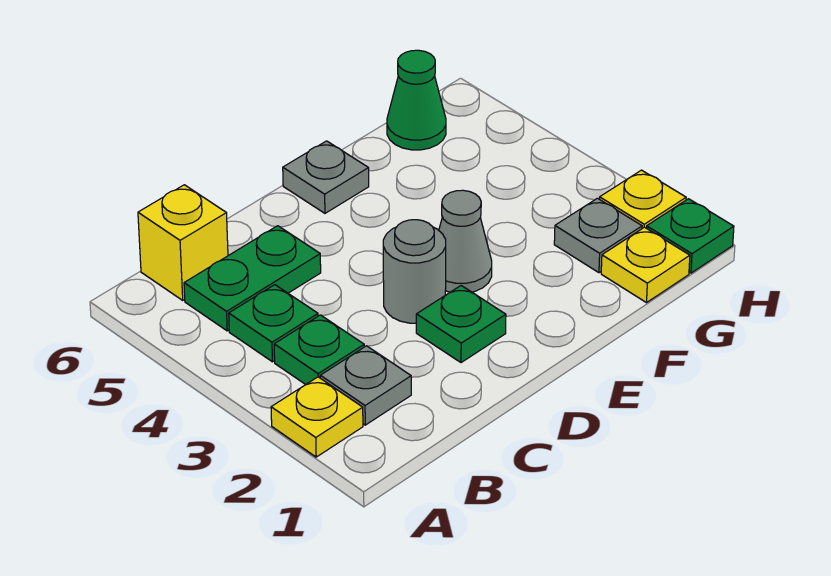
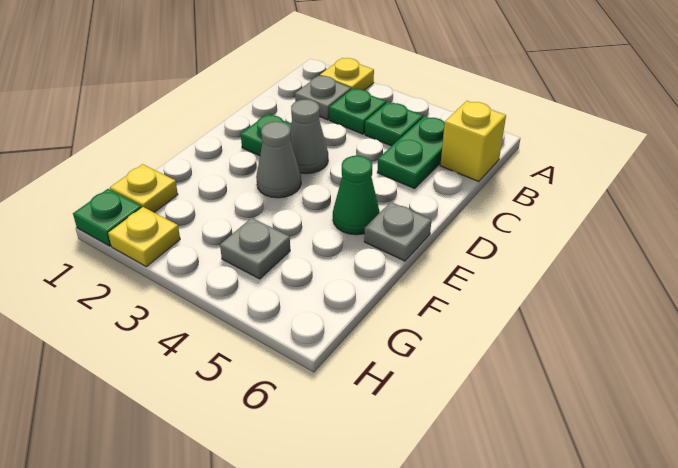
grey round brick D3 level 1 -> grey cone D3 level 1
grey plate G2 level 1 -> grey plate G4 level 1
green cone G6 level 1 -> green cone E5 level 1

